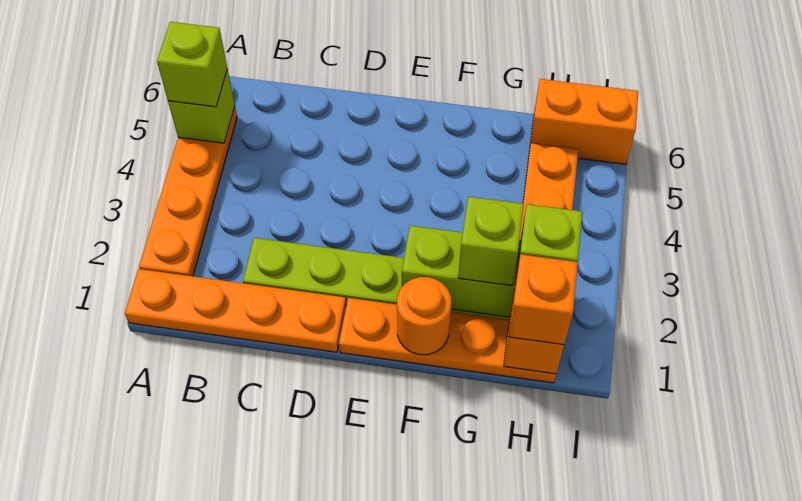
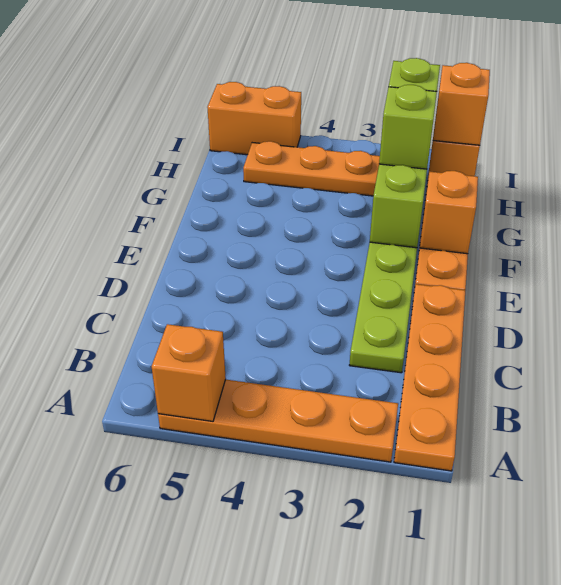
lime brick A5 level 2 -> orange brick A5 level 2
lime brick A5 level 3 -> none
orange round brick F1 level 2 -> orange brick F1 level 2
orange brick H6:I6 level 1 -> orange brick I5:I6 level 1

